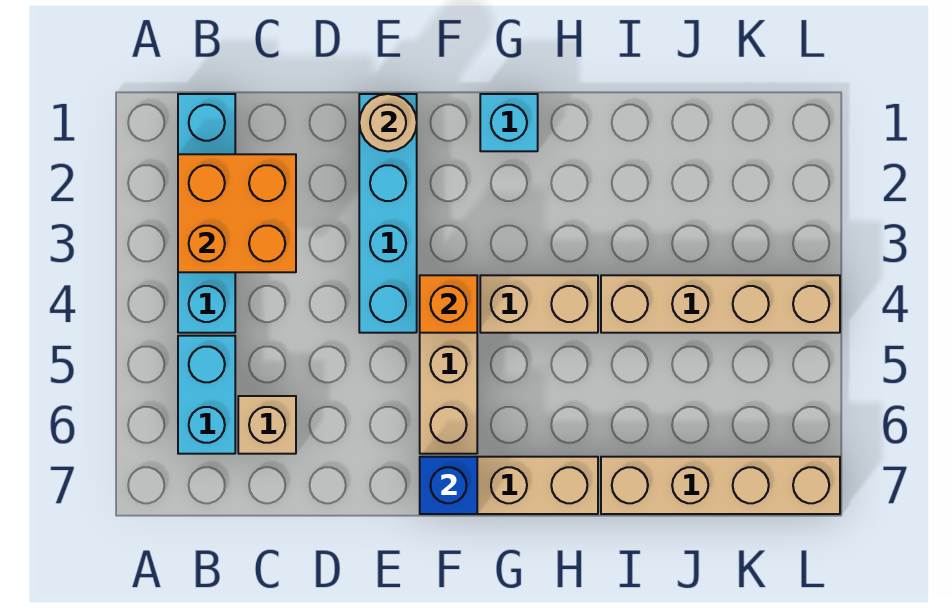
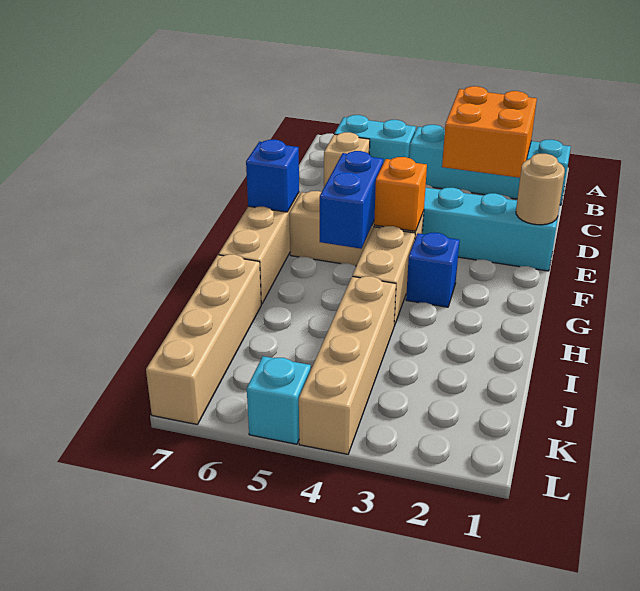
none -> blue brick F5:G5 level 2
cyan brick G1 level 1 -> cyan brick L5 level 1
none -> blue brick G3 level 1

